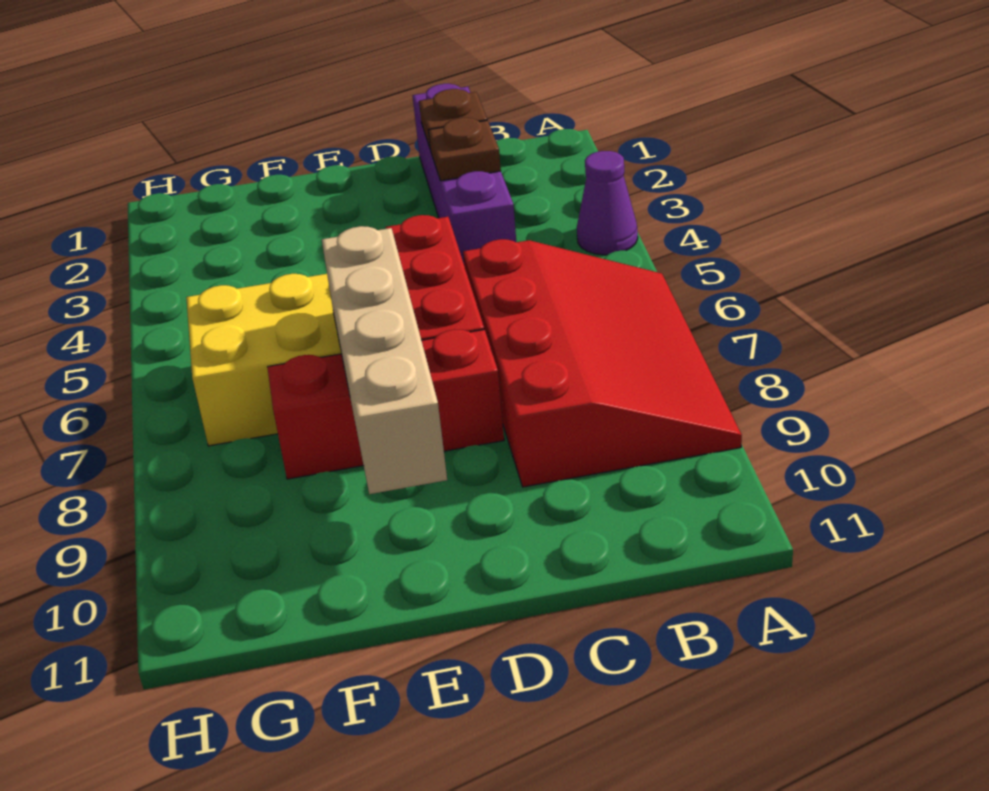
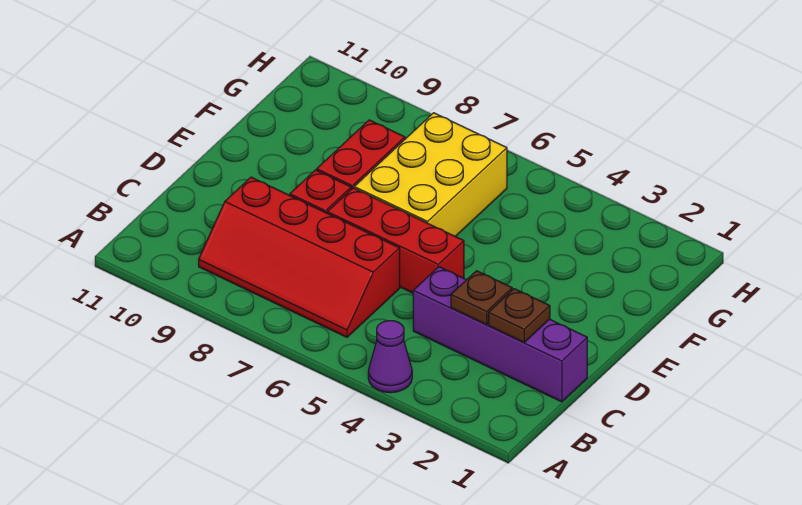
red slope A6:C9 level 1 top C -> red slope B6:C9 level 1 top C
tan brick E7:E10 level 2 -> none

